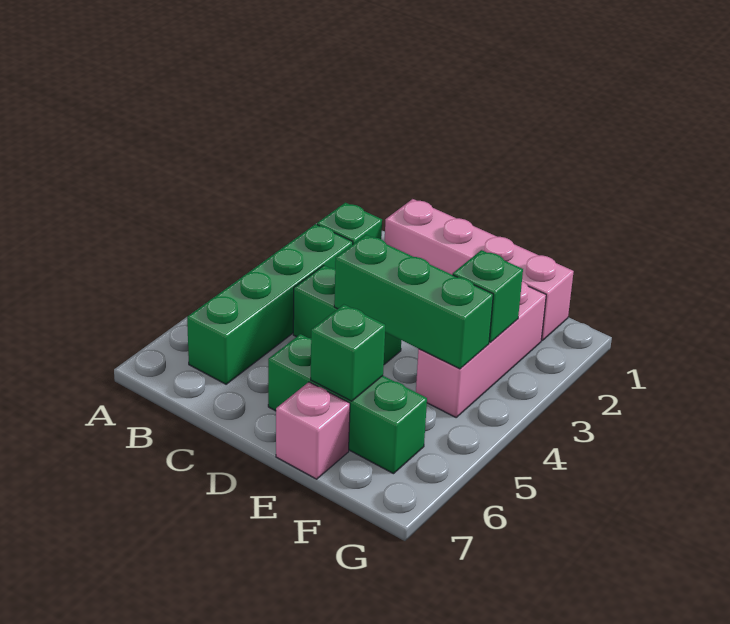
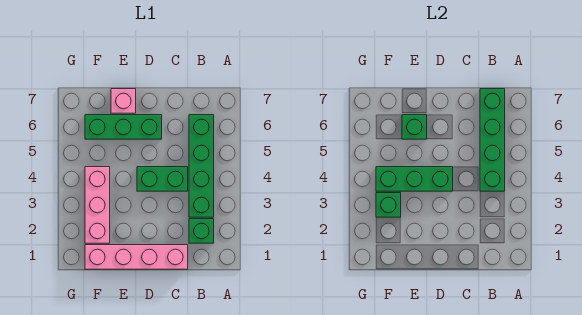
none -> green brick B4:B7 level 2

